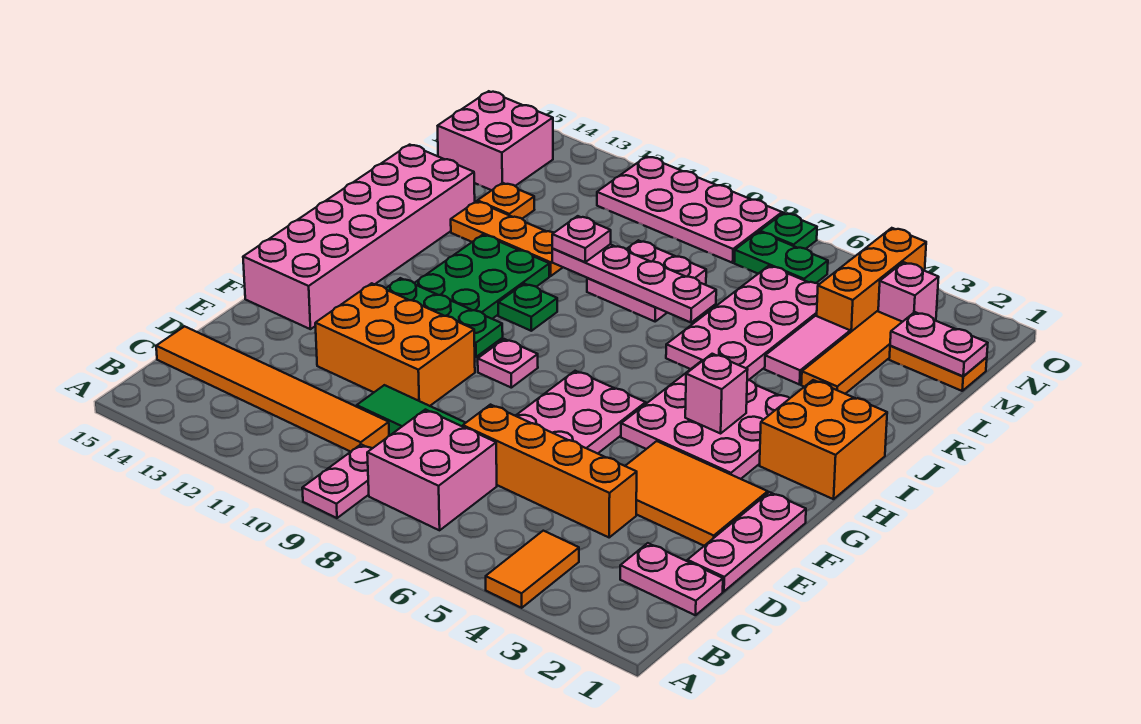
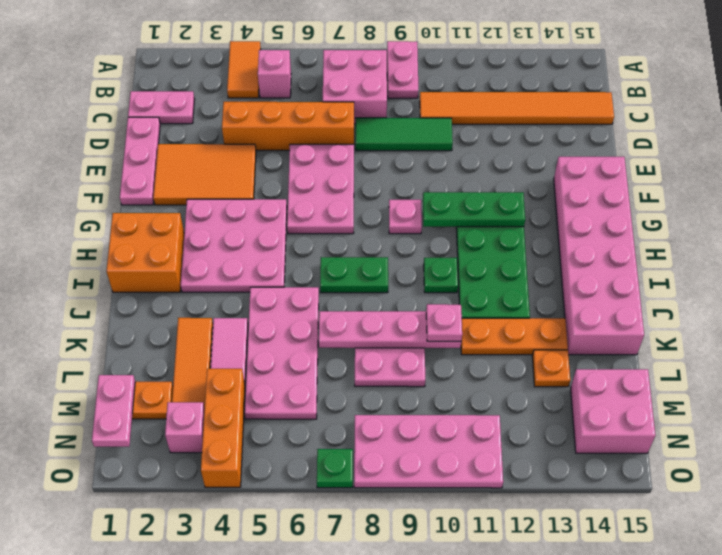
orange brick E10:F12 level 1 -> none
pink brick H4 level 2 -> pink brick B5 level 1
pink plate M1:M2 level 2 -> pink plate M1:N1 level 2
green plate N6:N7 level 1 -> green plate I7:I8 level 1

